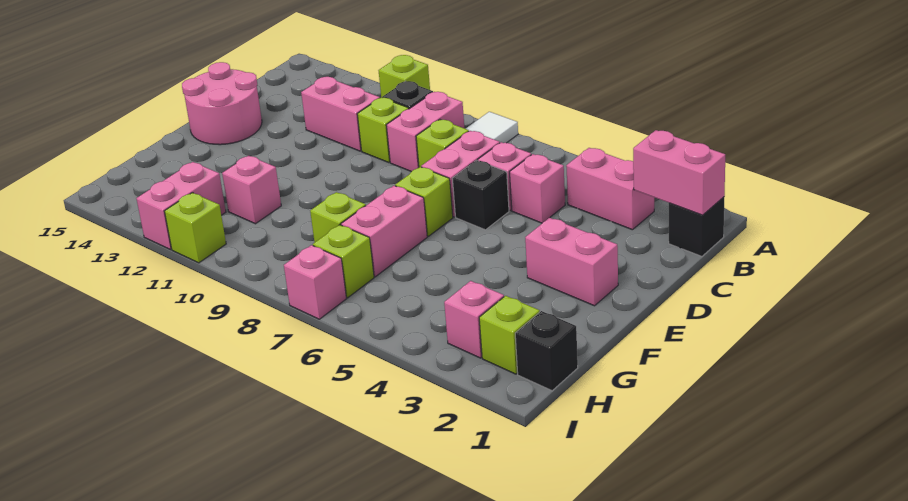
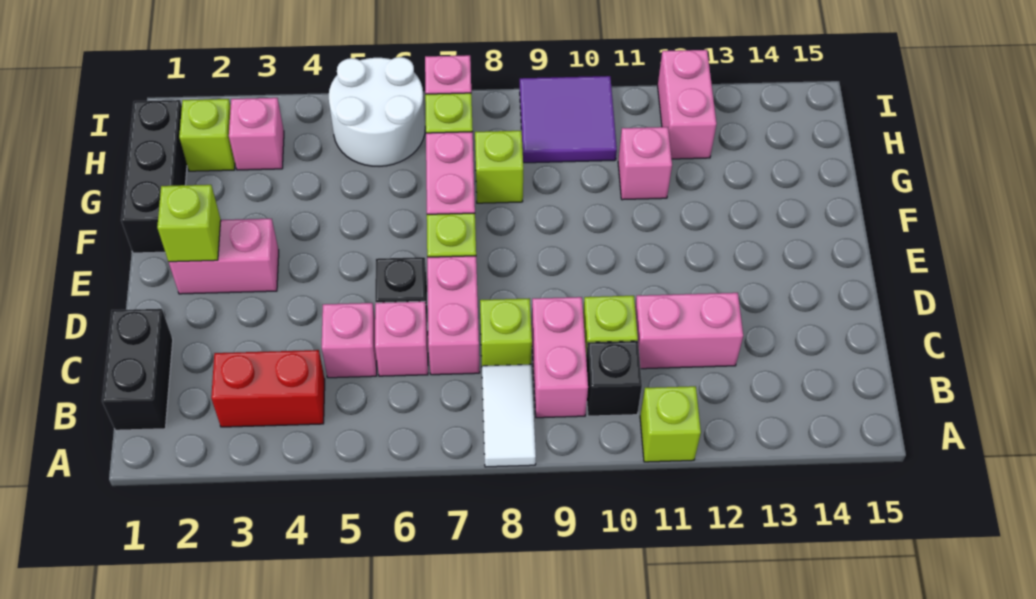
black brick B1 level 1 -> black brick B1:C1 level 1
pink brick B1:B2 level 2 -> none
pink brick B3:B4 level 1 -> red brick B3:B4 level 1
pink round brick D14:E15 level 1 -> none
black brick H1 level 1 -> black brick F1:H1 level 1
none -> white round brick H5:I6 level 1
none -> purple tile H9:I10 level 1
lime brick I11 level 1 -> lime brick E2 level 2

